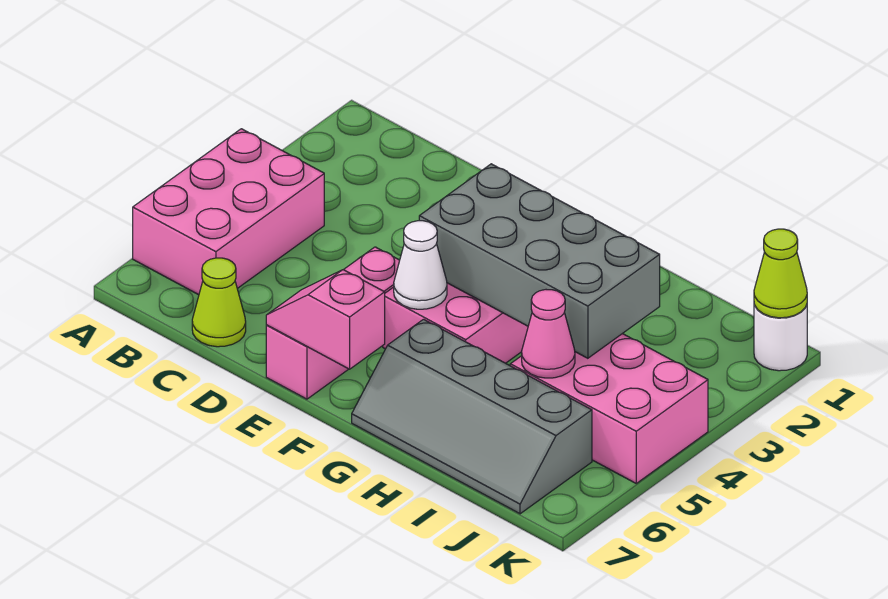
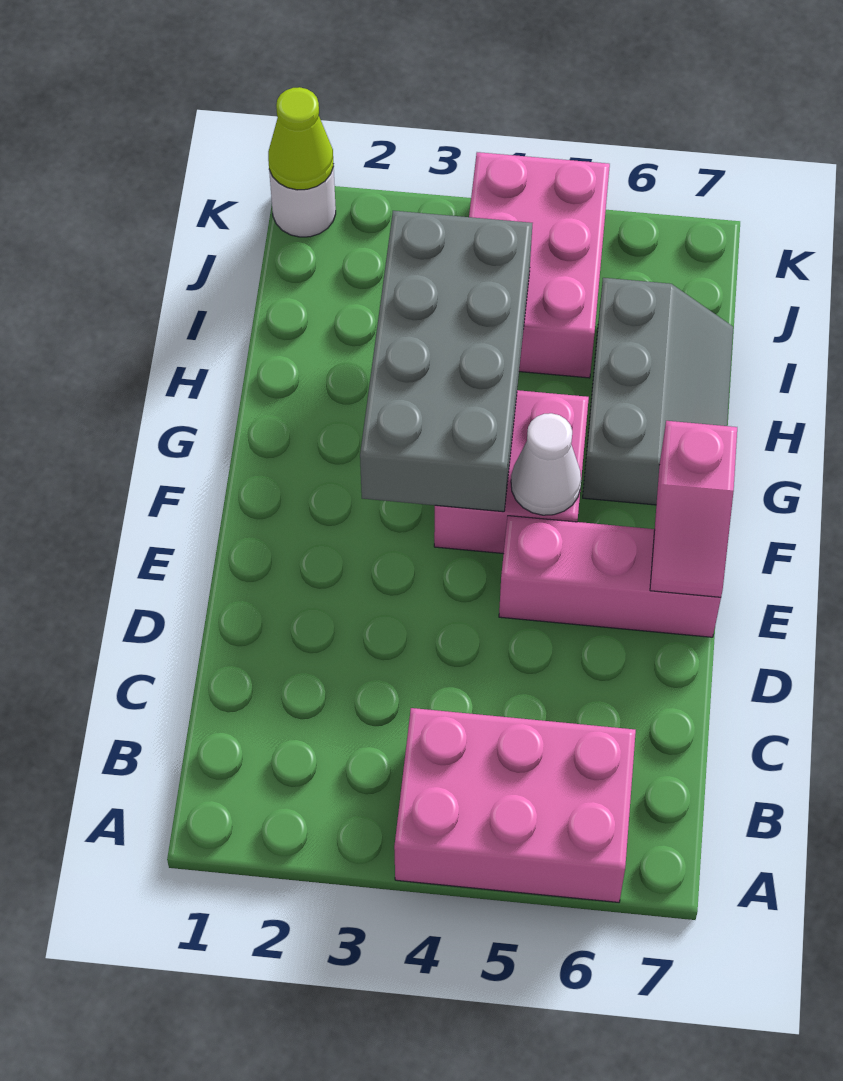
lime cone C7 level 1 -> none
grey slope G6:J7 level 1 top 6 -> grey slope G6:I7 level 1 top 6
pink cone I5 level 2 -> none

